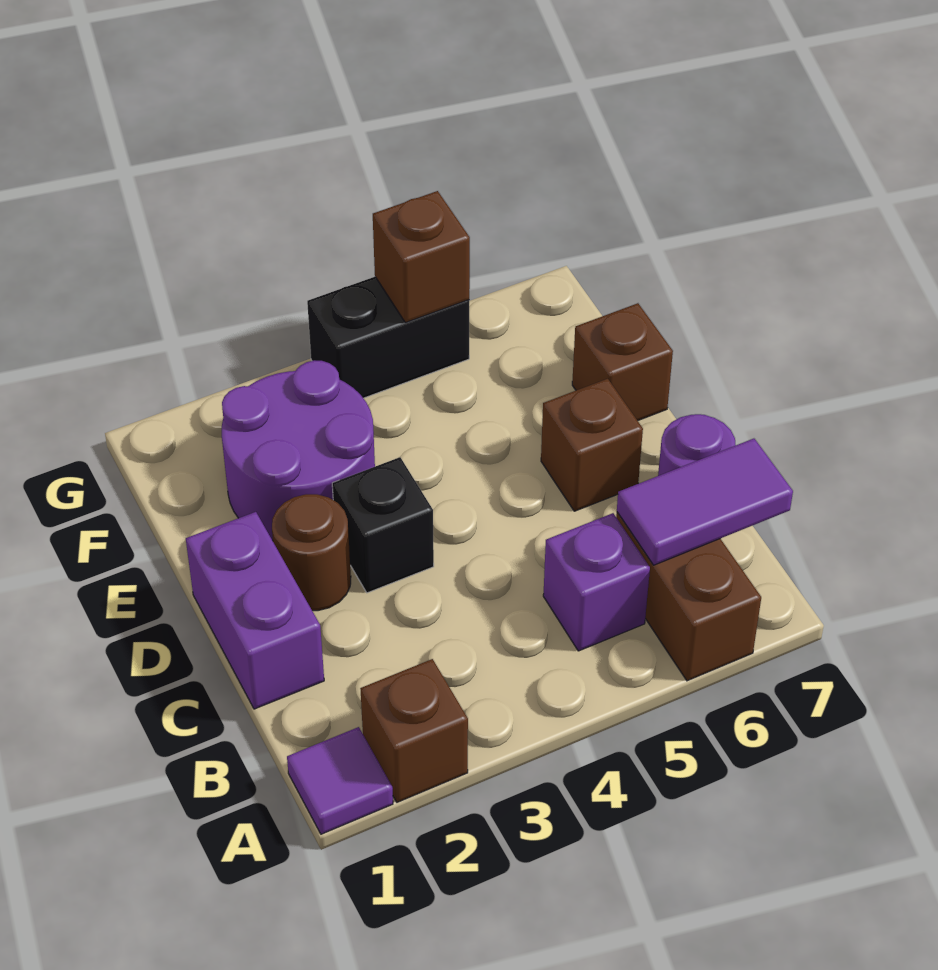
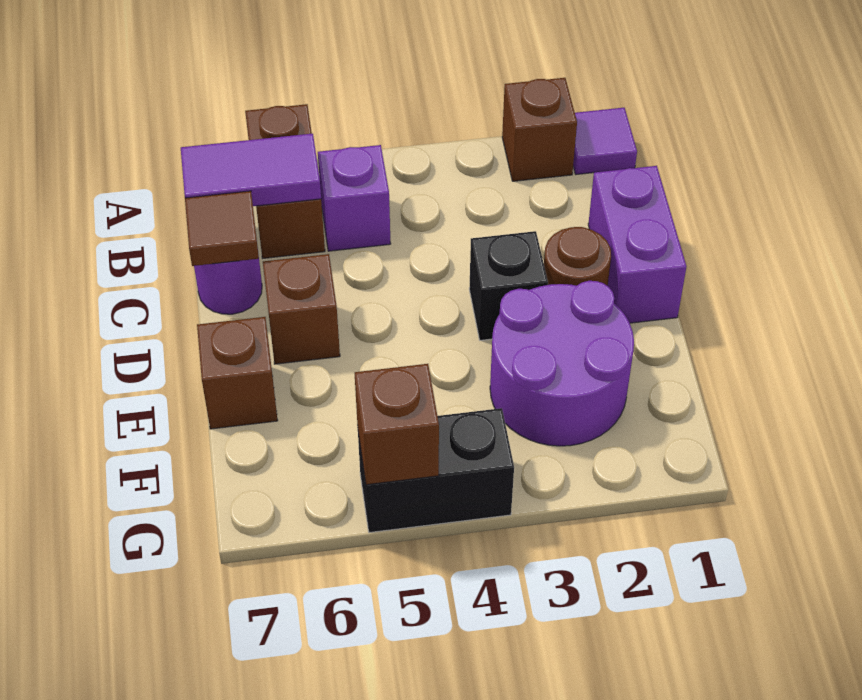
none -> brown tile C7 level 2

